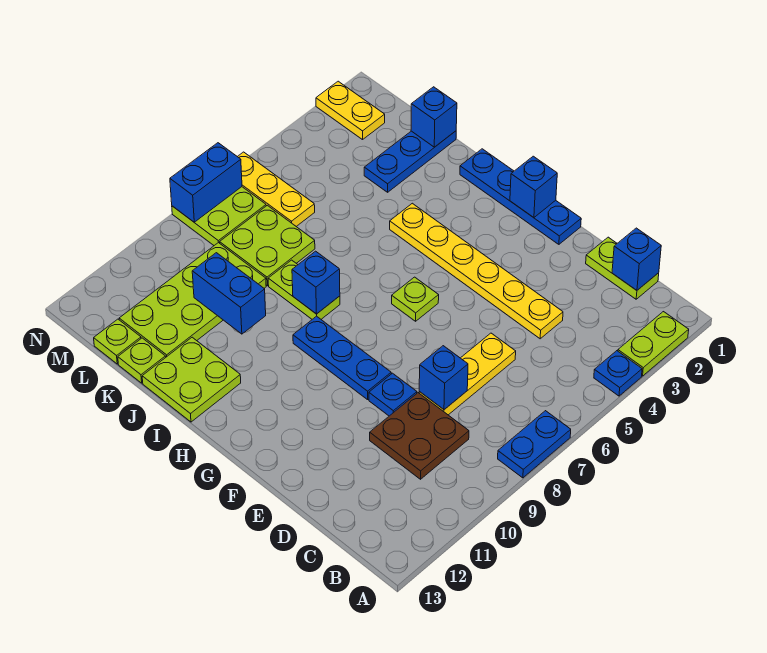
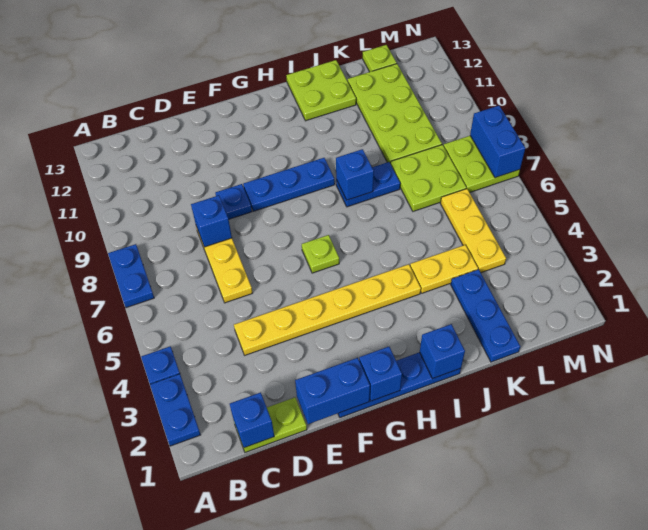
lime plate A2:A3 level 1 -> blue plate A2:A3 level 1
brown plate C9:D10 level 1 -> none
lime plate I8:J8 level 1 -> blue plate I8:J8 level 1
blue brick J10:K10 level 2 -> blue brick E1:F1 level 2
blue brick K1 level 2 -> blue brick I1 level 2
lime plate K13 level 1 -> none
yellow plate L6:N6 level 1 -> yellow plate L4:L6 level 1
yellow plate M2:N2 level 1 -> yellow plate J4:K4 level 1

